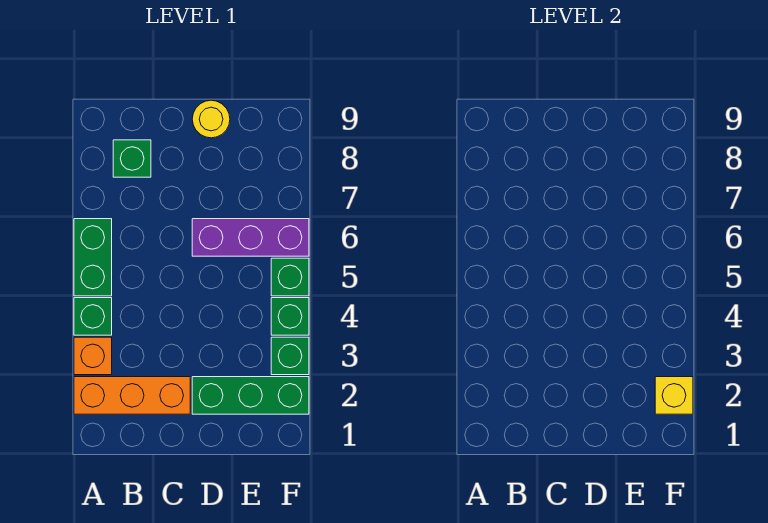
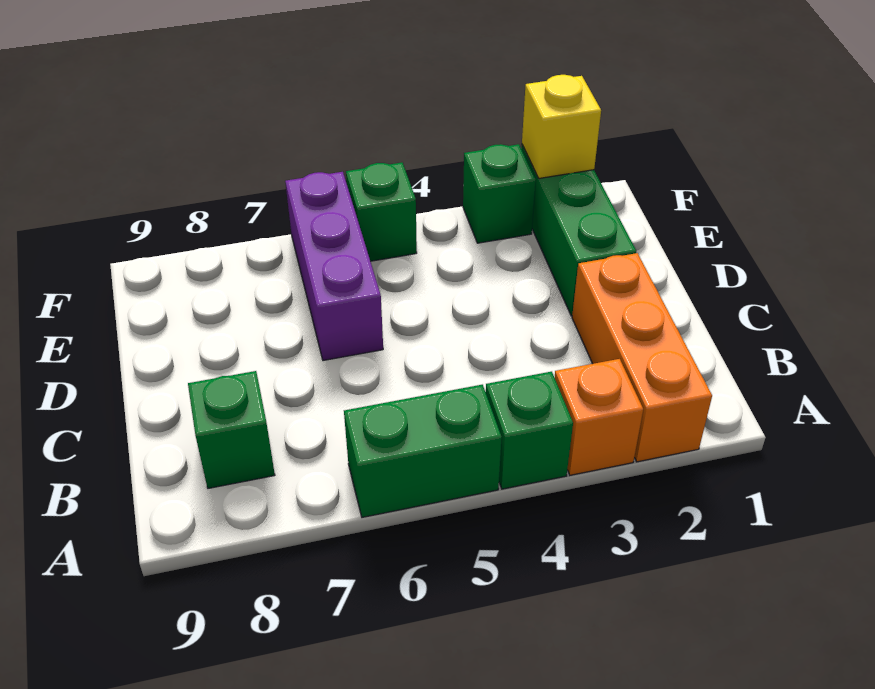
yellow round brick D9 level 1 -> none
green brick F4 level 1 -> none

